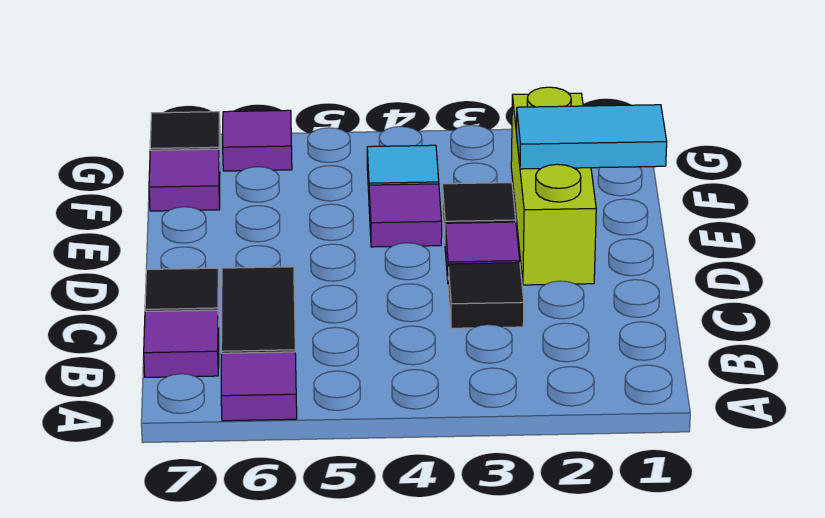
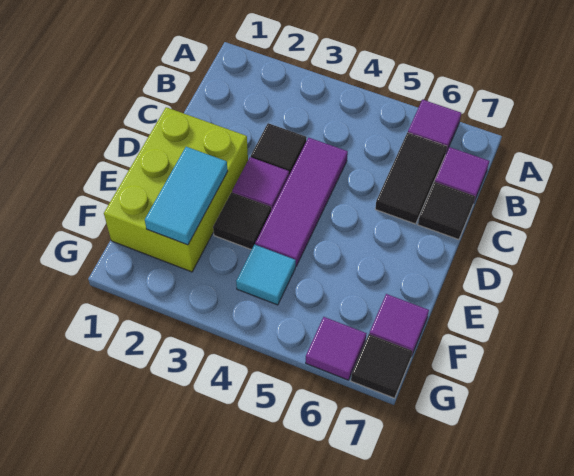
lime brick D2:F2 level 1 -> lime brick D1:F2 level 1
cyan tile E1:E2 level 2 -> cyan tile E2:F2 level 2
purple tile E4 level 1 -> purple tile C4:E4 level 1

